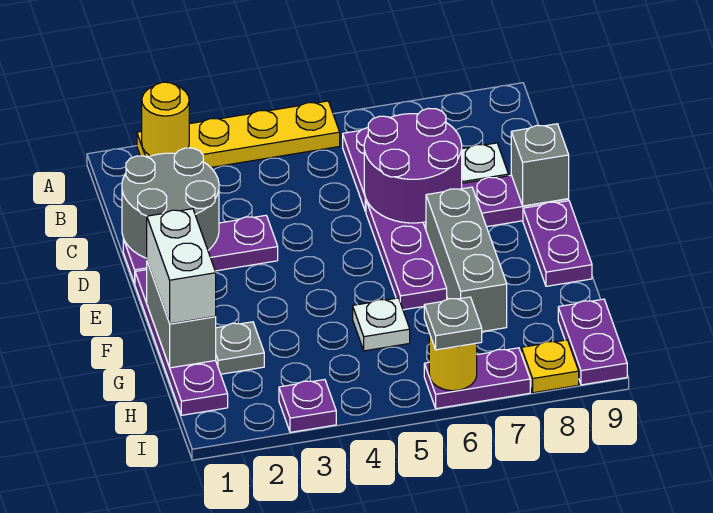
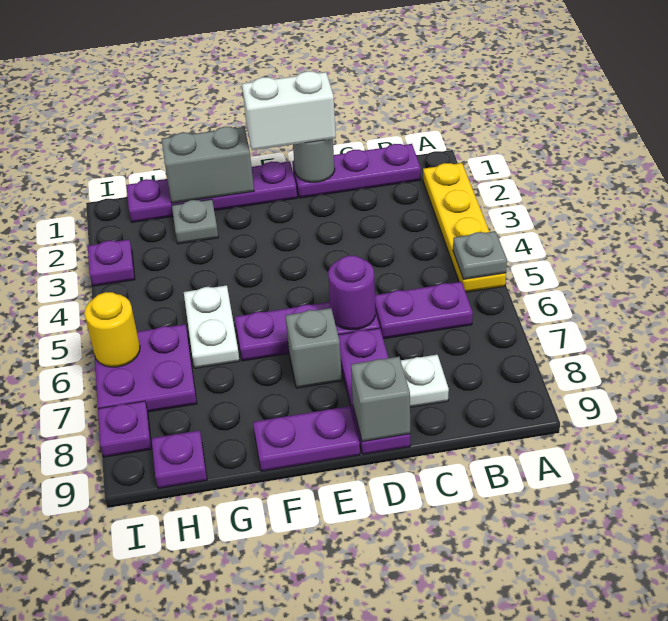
yellow round brick A2 level 2 -> none
grey round brick C1:D2 level 2 -> grey round brick D1 level 2
purple round brick C6:D7 level 2 -> purple round brick D6 level 2
purple plate D1:D3 level 1 -> purple plate B1:D1 level 1
grey brick E7:G7 level 1 -> grey brick E7 level 1
white brick F1:G1 level 3 -> white brick D1:E1 level 3
white plate G5 level 1 -> white plate G5:G6 level 1
purple plate H9:I9 level 1 -> purple plate H9 level 1
purple plate I6:I7 level 1 -> purple plate H6:I7 level 1
grey plate I6 level 3 -> grey plate A5 level 2
yellow plate I8 level 1 -> purple plate I8 level 1

